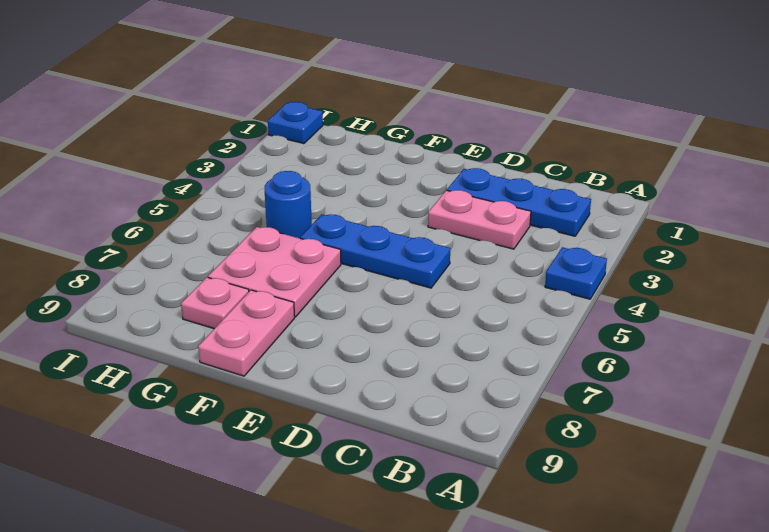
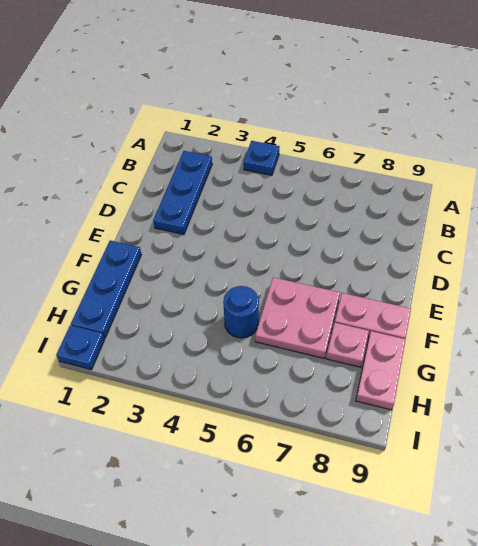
pink plate C3:D3 level 1 -> pink plate G9:H9 level 1
blue plate D5:F5 level 1 -> blue plate F1:H1 level 1

